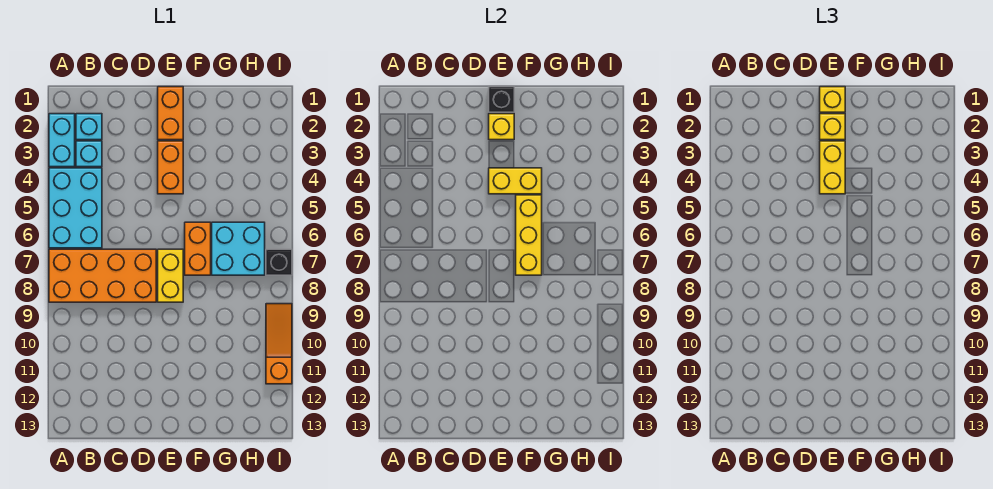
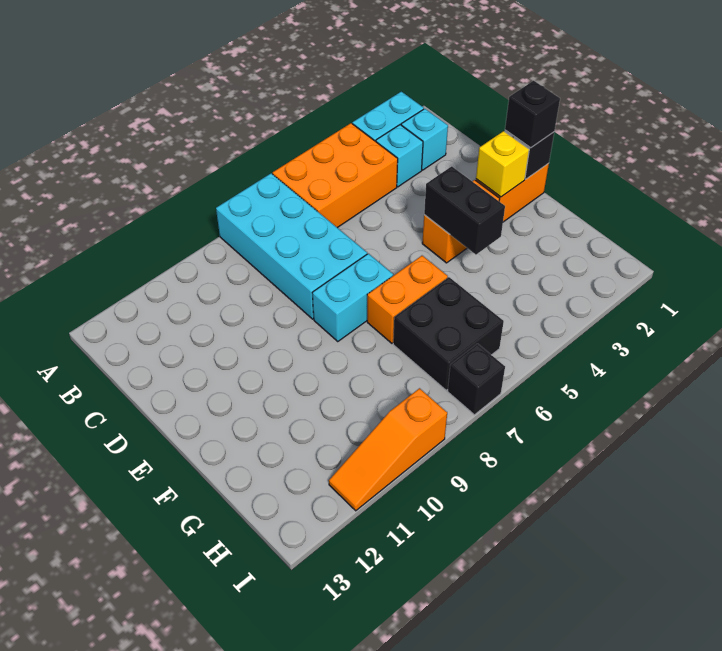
cyan brick A4:B6 level 1 -> orange brick A4:B6 level 1
orange brick A7:D8 level 1 -> cyan brick A7:D8 level 1
yellow brick E1 level 3 -> black brick E1 level 3
yellow brick E2 level 3 -> none
yellow brick E3:E4 level 3 -> none
yellow brick E4:F4 level 2 -> black brick E4:F4 level 2
yellow brick E7:E8 level 1 -> cyan brick E7:E8 level 1
yellow brick F5:F7 level 2 -> none
cyan brick G6:H7 level 1 -> black brick G6:H7 level 1
orange slope I9:I11 level 1 top 11 -> orange slope I9:I11 level 1 top 9

